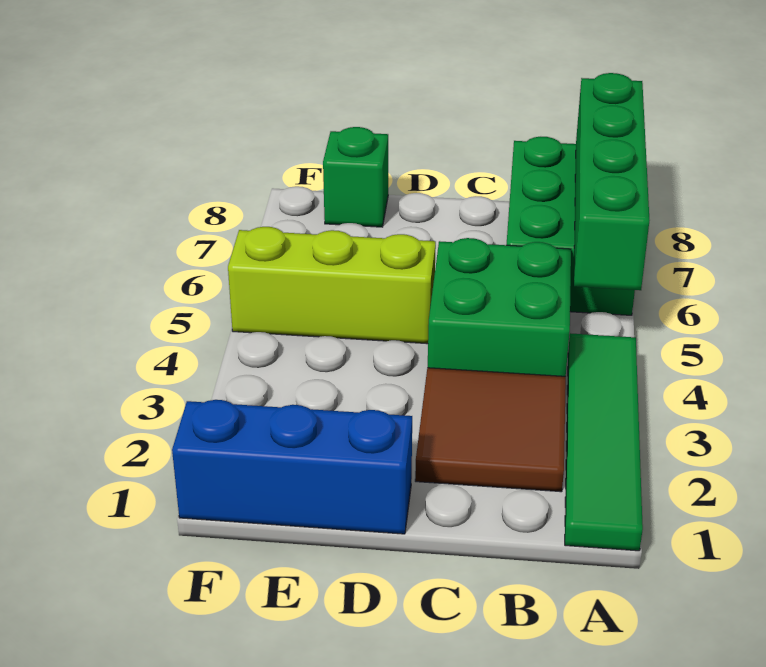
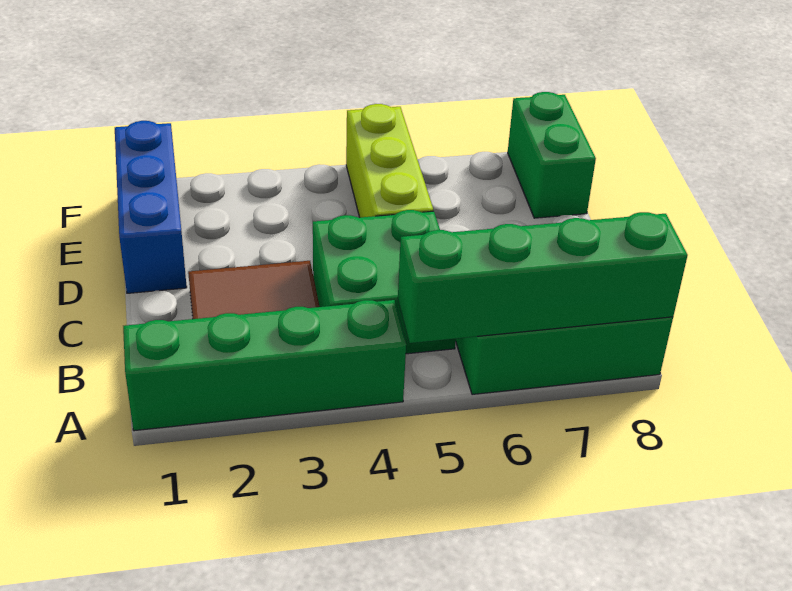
green tile A1:A4 level 1 -> green brick A1:A4 level 1
green brick E8 level 1 -> green brick E8:F8 level 1

